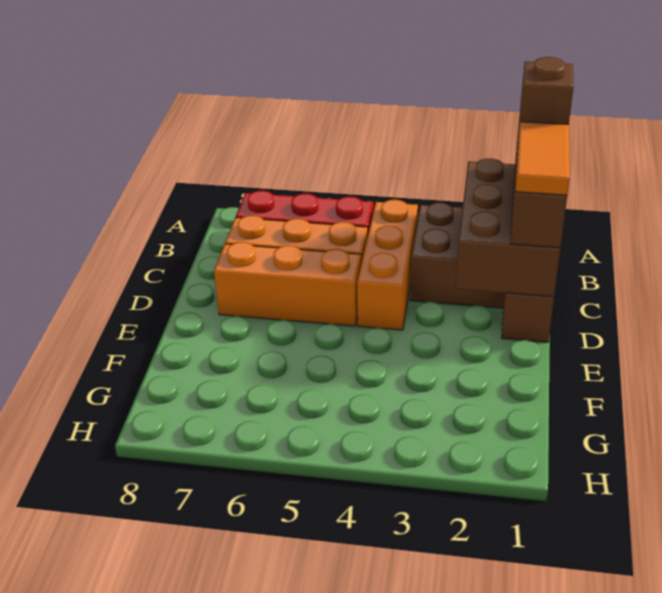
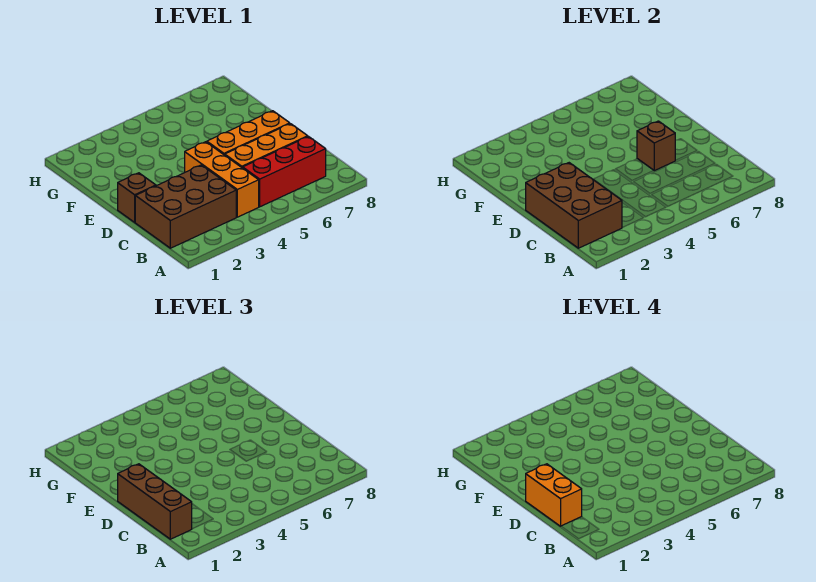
brown brick B1 level 4 -> brown brick D6 level 2
orange tile C1:D1 level 4 -> orange brick C1:D1 level 4

